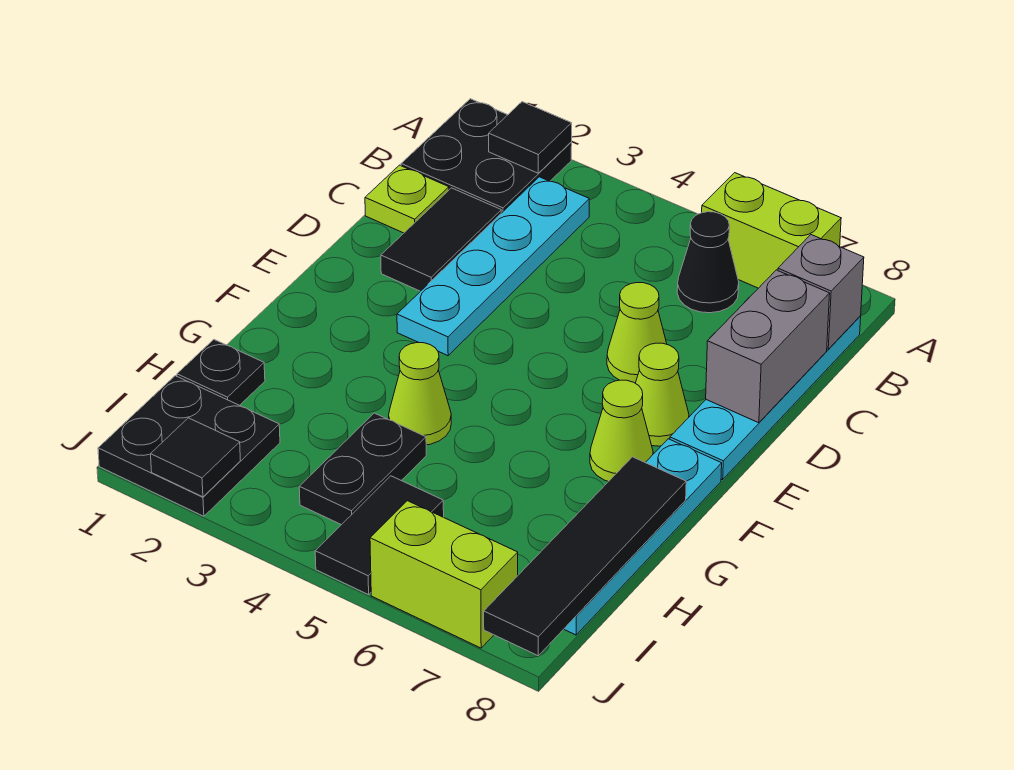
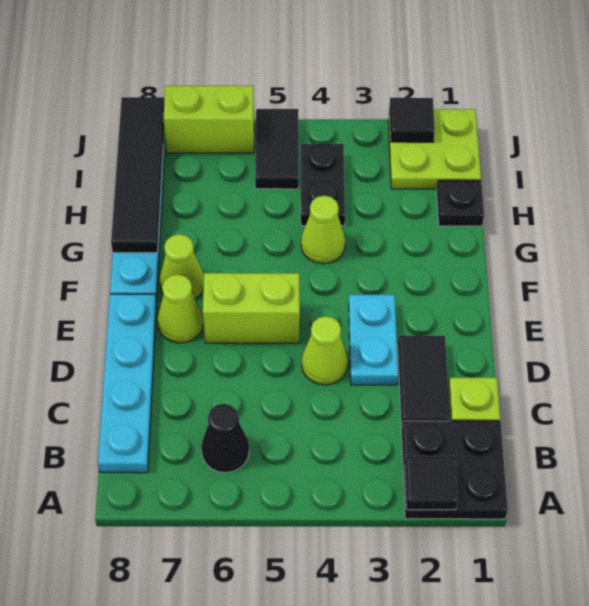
lime brick A6:A7 level 1 -> lime brick E5:E6 level 1
cyan plate B3:E3 level 1 -> cyan plate D3:E3 level 1
grey brick B8 level 2 -> none
grey brick C8:D8 level 2 -> none
lime cone D6 level 1 -> lime cone D4 level 1
black plate I1:J2 level 1 -> lime plate I1:J2 level 1

